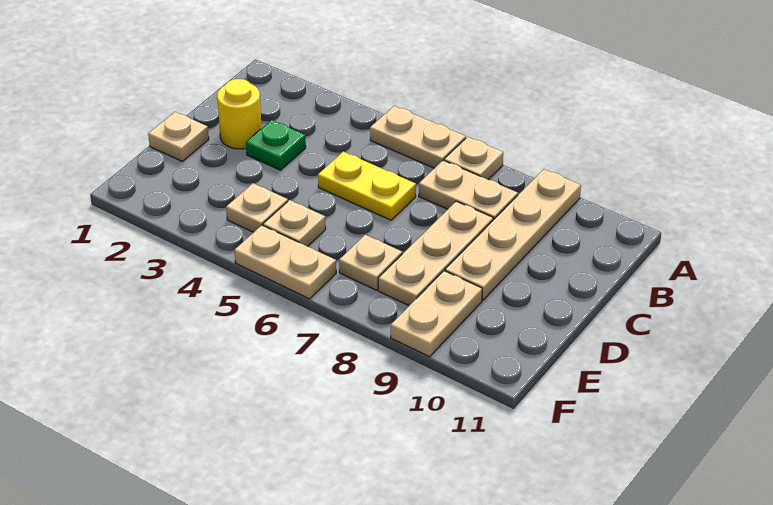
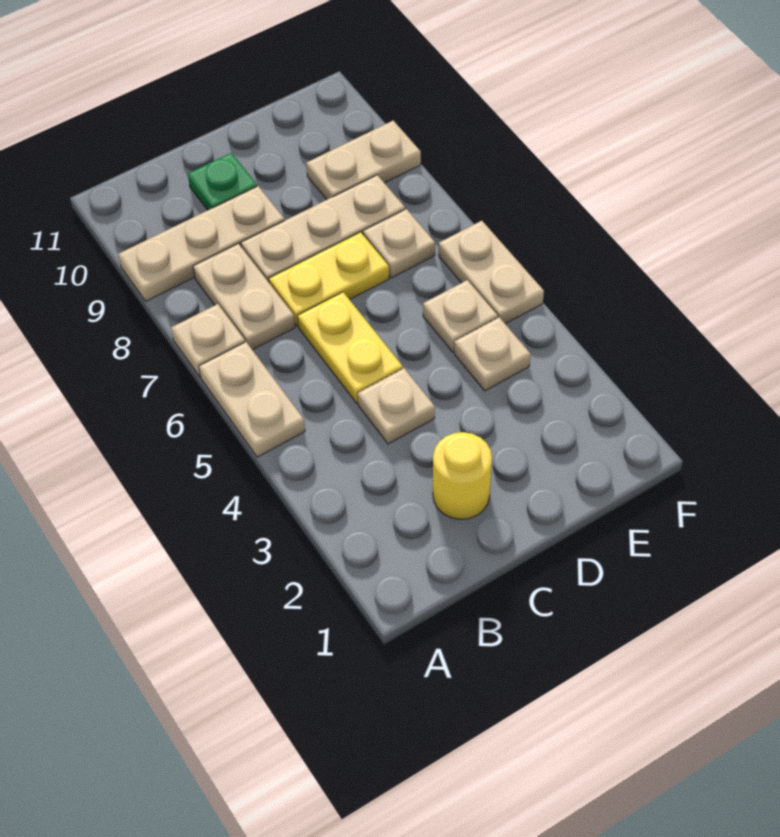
tan plate A9:D9 level 1 -> tan plate A9:C9 level 1
green plate C3 level 1 -> green plate C10 level 1
none -> yellow plate C7:D7 level 1
tan plate D1 level 1 -> tan plate C4 level 1

